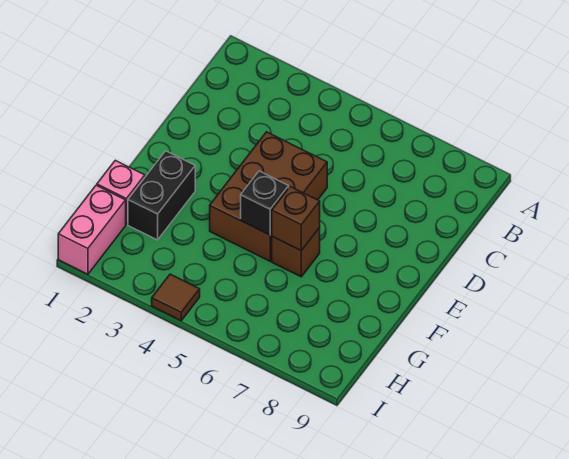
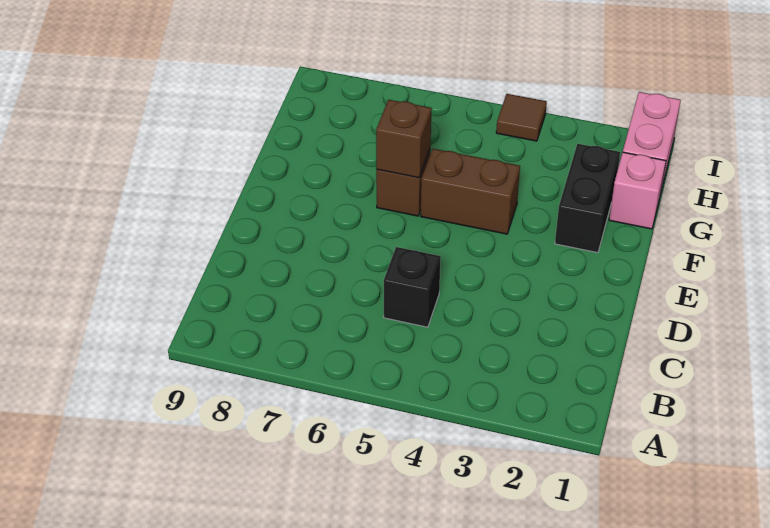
brown brick D4:F5 level 1 -> brown brick F4:F5 level 1
black brick F5 level 2 -> black brick C5 level 1

